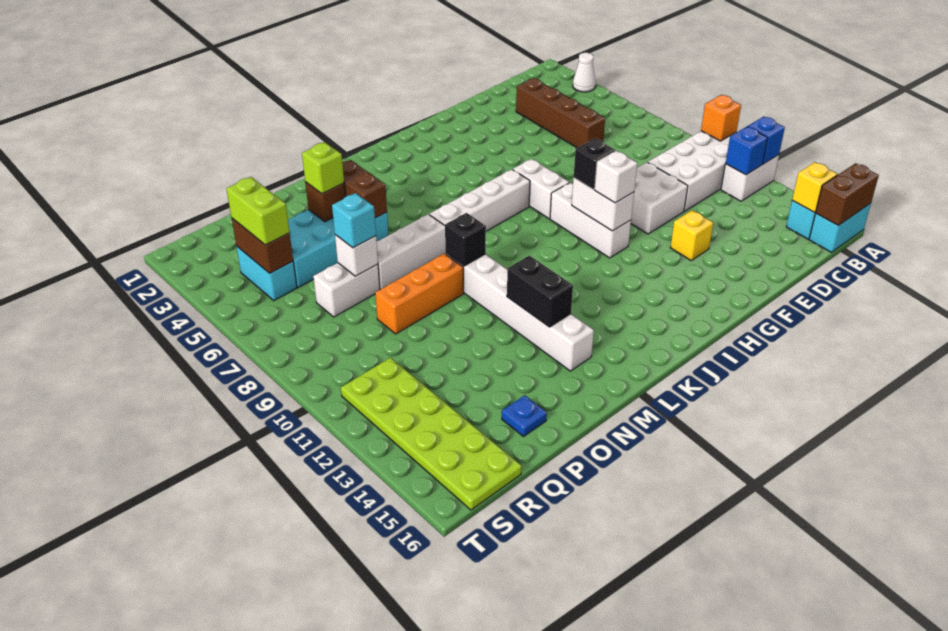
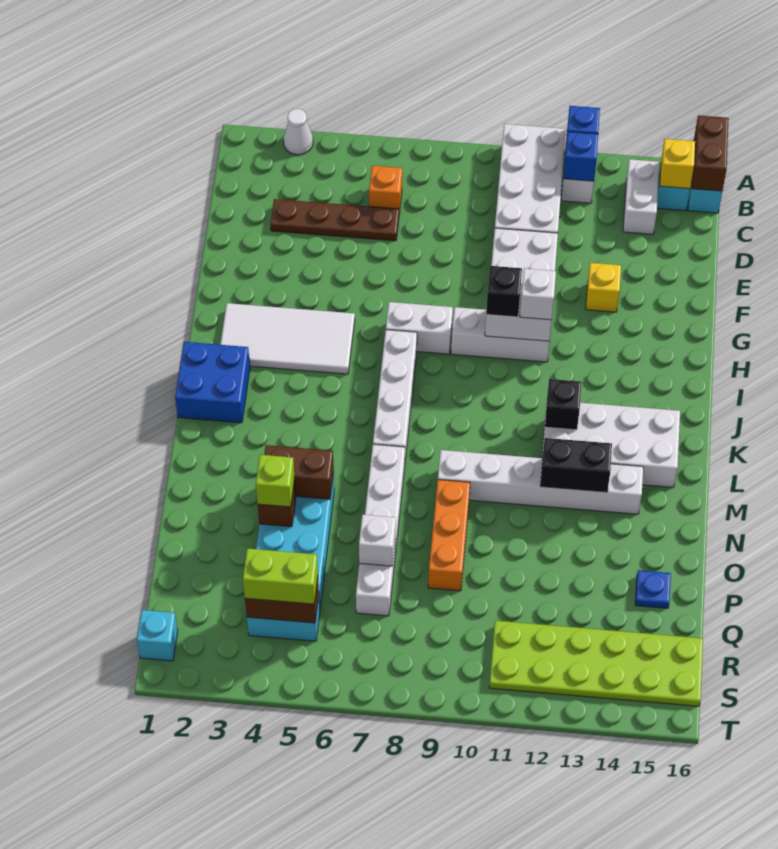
orange brick A10 level 2 -> orange brick C6 level 1
none -> white brick B14:C14 level 1
brown brick D3:D6 level 1 -> brown plate D3:D6 level 1
none -> white tile H2:I5 level 1
none -> blue brick J1:K2 level 1
none -> white brick K12:L15 level 1
black brick M9 level 2 -> black brick K12 level 2
cyan brick P7 level 3 -> cyan brick S1 level 1

